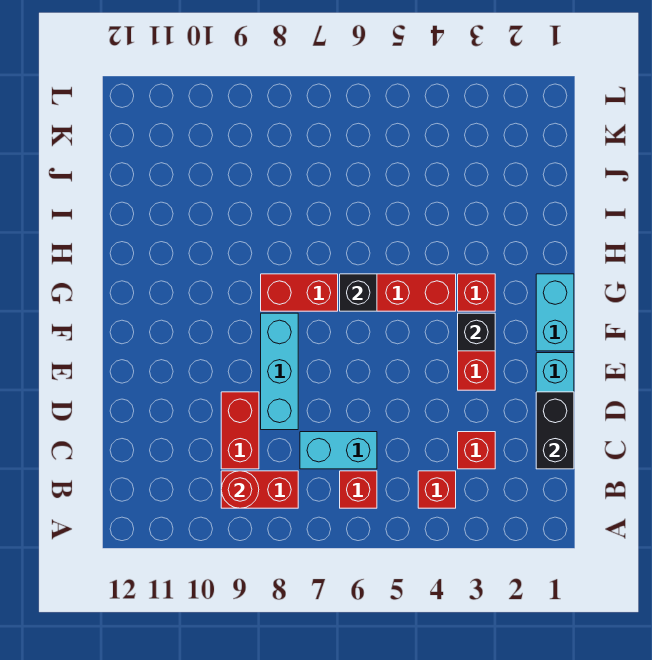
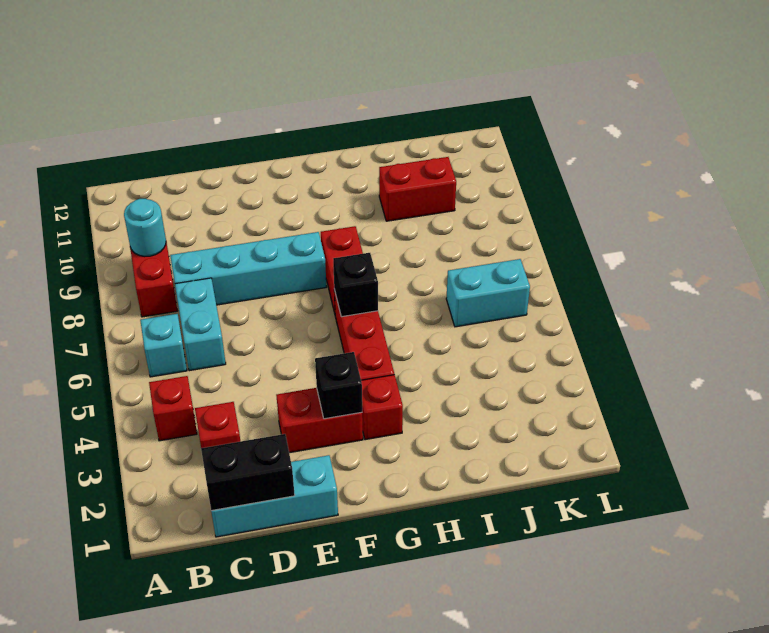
red brick B6 level 1 -> cyan brick B6 level 1
red round brick B9 level 2 -> cyan round brick B9 level 2
red brick C9:D9 level 1 -> red brick I10:J10 level 1
cyan brick D8:F8 level 1 -> cyan brick C8:F8 level 1
cyan brick F1:G1 level 1 -> cyan brick J6:K6 level 1

